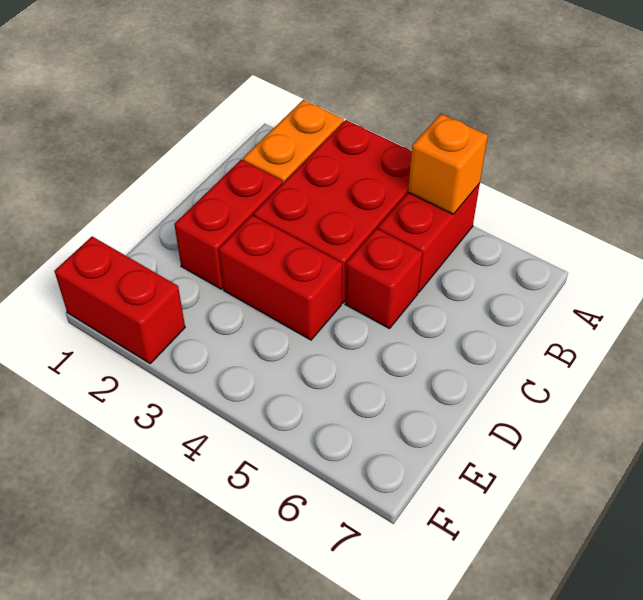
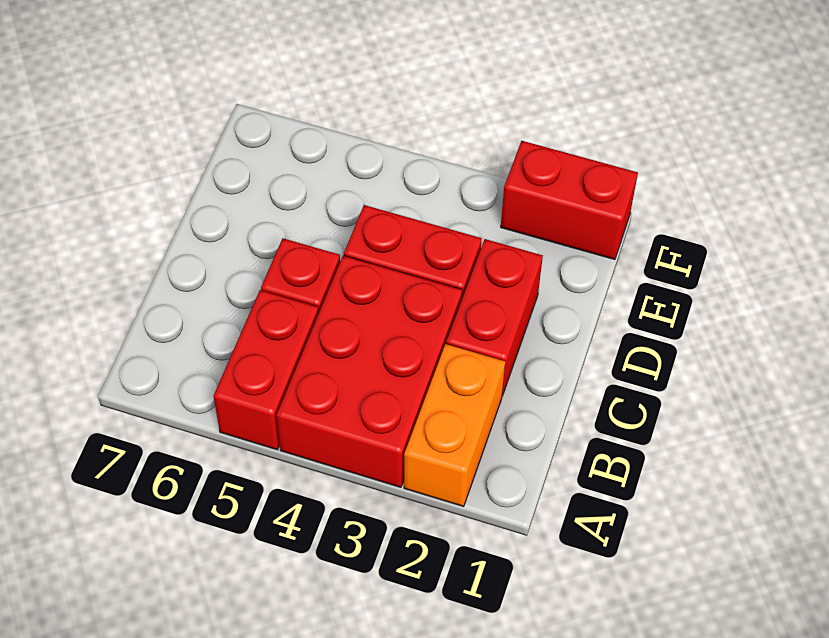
orange brick A5 level 2 -> none

